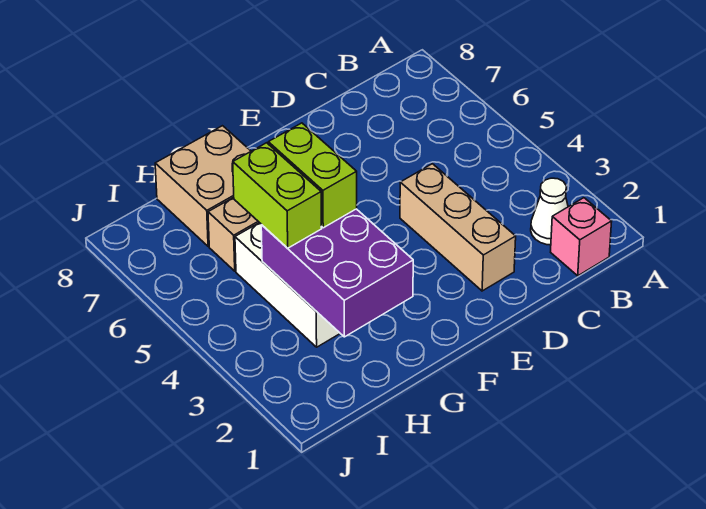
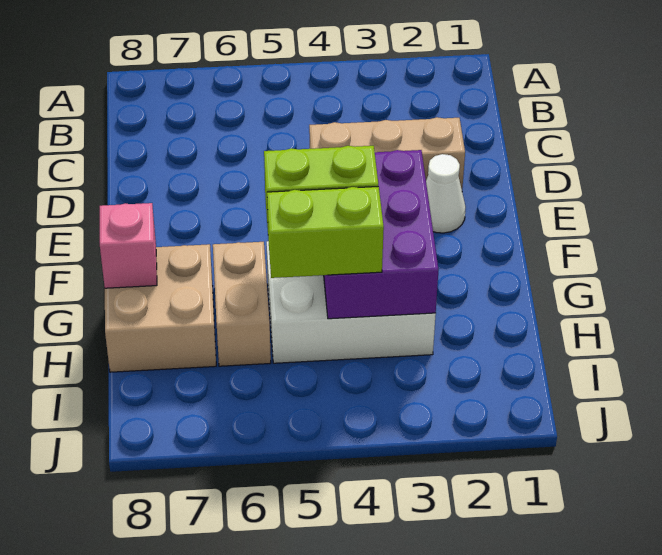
pink brick B1 level 1 -> pink brick G8 level 2
white cone B2 level 1 -> white cone E2 level 1
purple brick G2:H4 level 2 -> purple brick F3:H4 level 2

